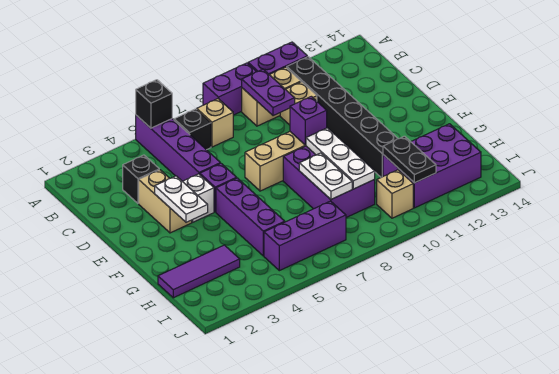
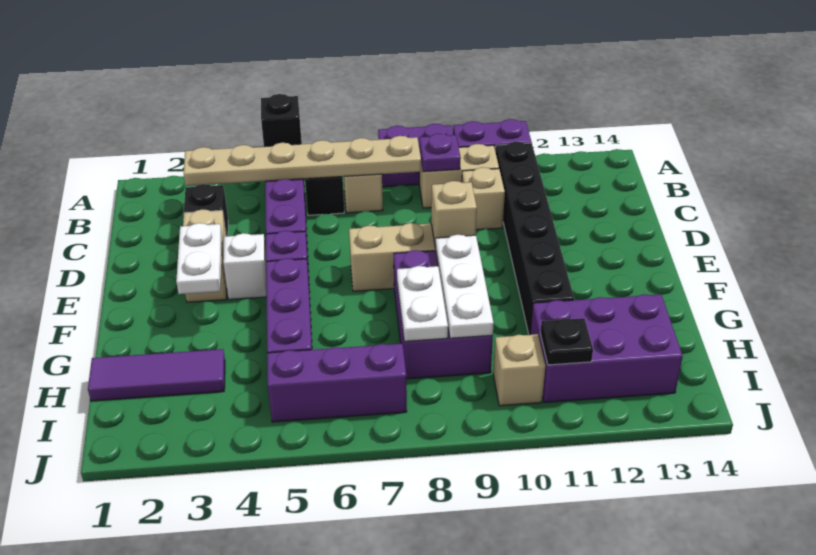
none -> tan plate B3:B8 level 2
purple plate B9:C9 level 2 -> purple plate B9 level 2
purple brick E9 level 2 -> tan brick E9 level 2
black plate H11:I11 level 2 -> black plate I11 level 2

